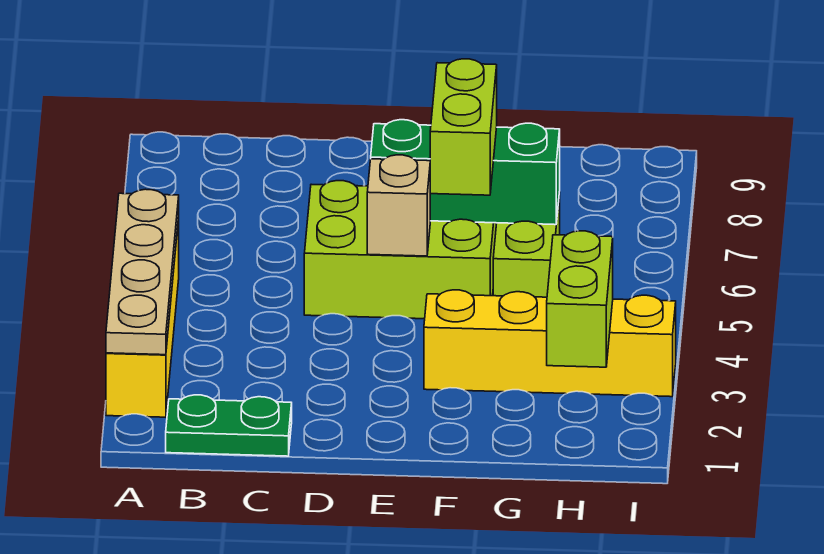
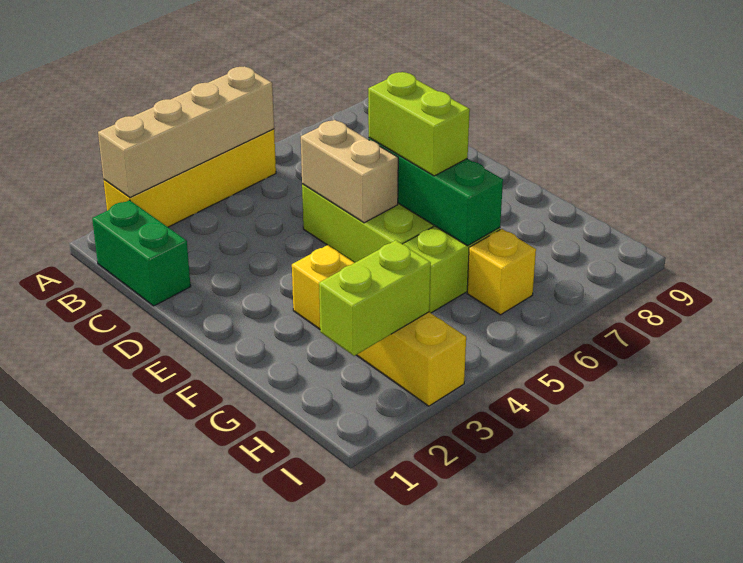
tan plate A2:A5 level 2 -> tan brick A2:A5 level 2
green plate B1:C1 level 1 -> green brick B1:C1 level 1
tan brick E5 level 2 -> tan brick D5:E5 level 2
lime brick F5:F6 level 3 -> lime brick E6:F6 level 3
none -> yellow brick H6 level 1

